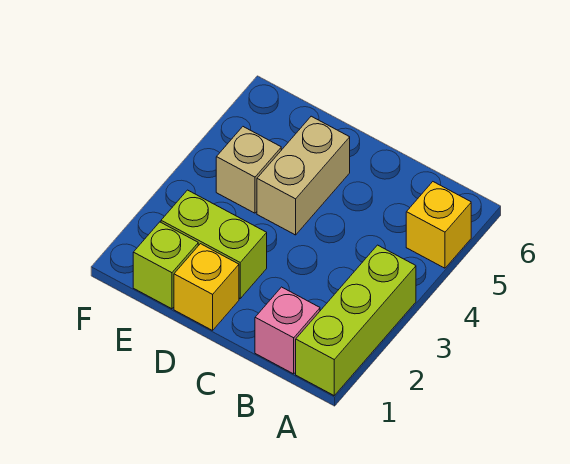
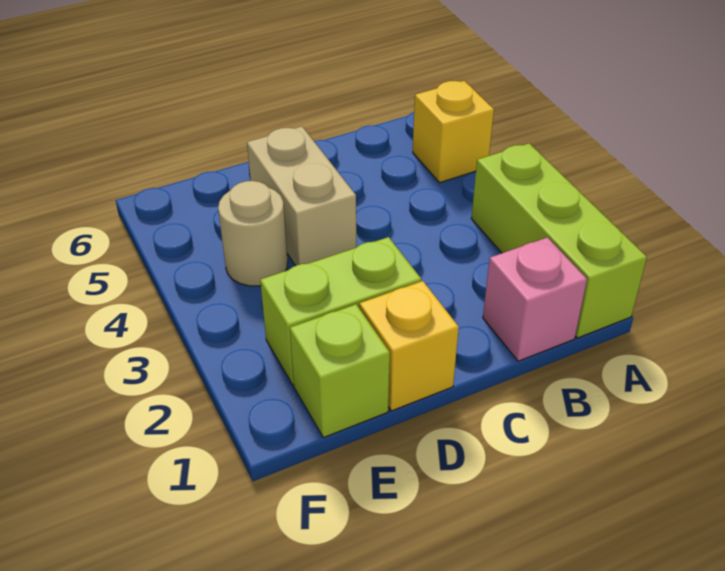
tan brick E4 level 1 -> tan round brick E4 level 1

